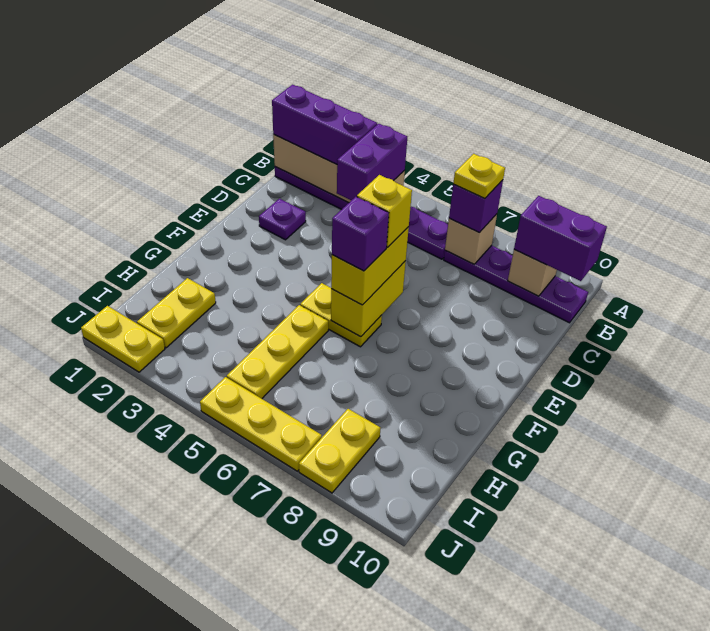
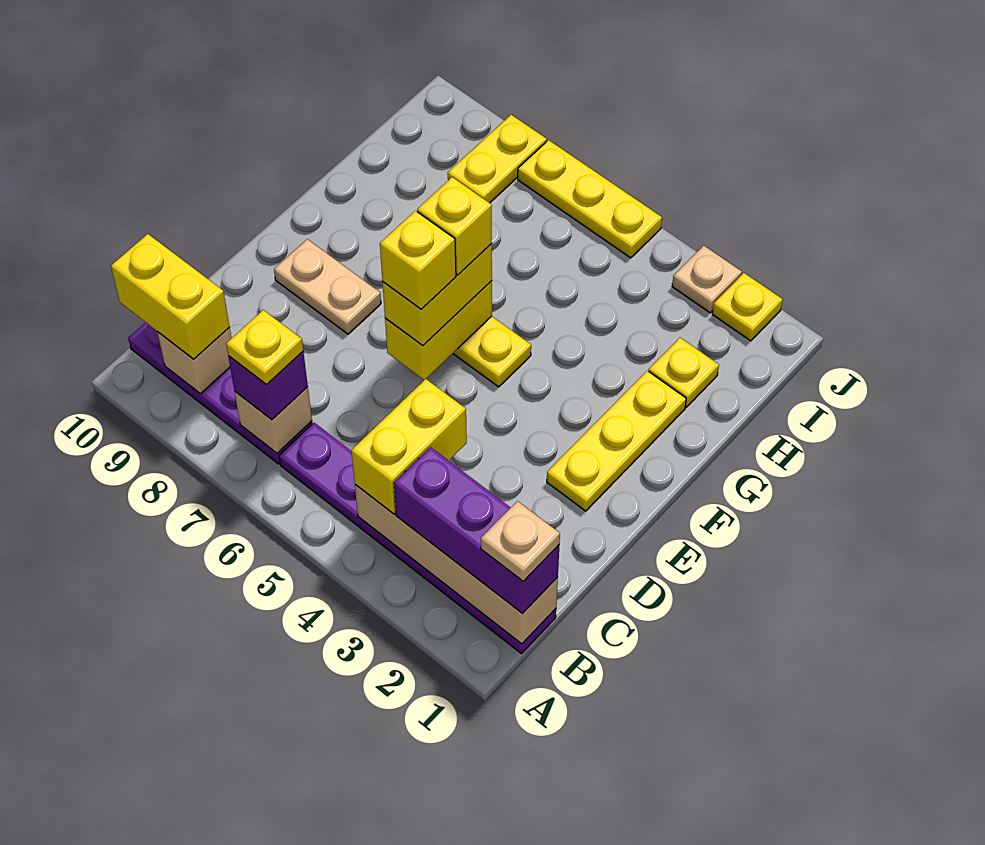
none -> tan plate B1 level 4
purple brick B4:C4 level 3 -> yellow brick B4:C4 level 3
purple brick B9:B10 level 3 -> yellow brick B9:B10 level 3
purple plate D2 level 1 -> none
none -> tan plate E8:E9 level 1
purple brick F6 level 4 -> yellow brick F6 level 4
yellow plate G5:I5 level 1 -> yellow plate E2:G2 level 1
yellow plate H2:I2 level 1 -> yellow plate H2 level 1
yellow plate J1:J2 level 1 -> yellow plate J2 level 1
none -> tan plate J3 level 1

